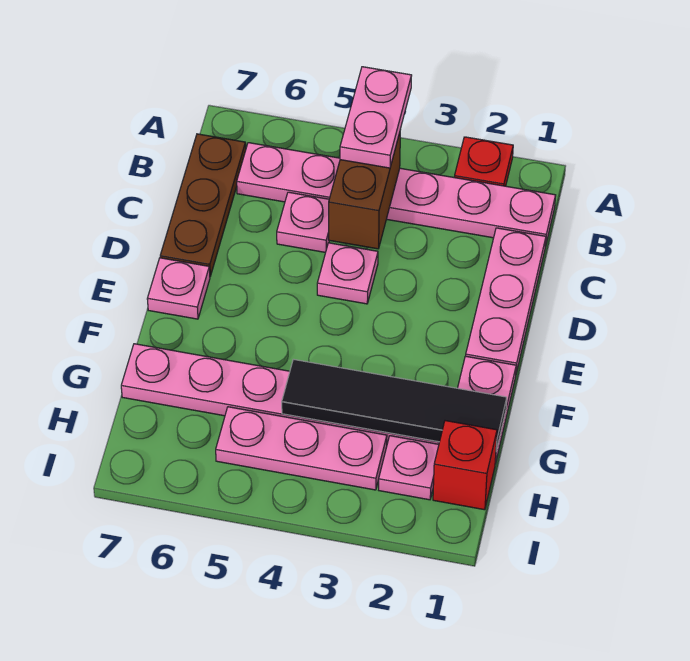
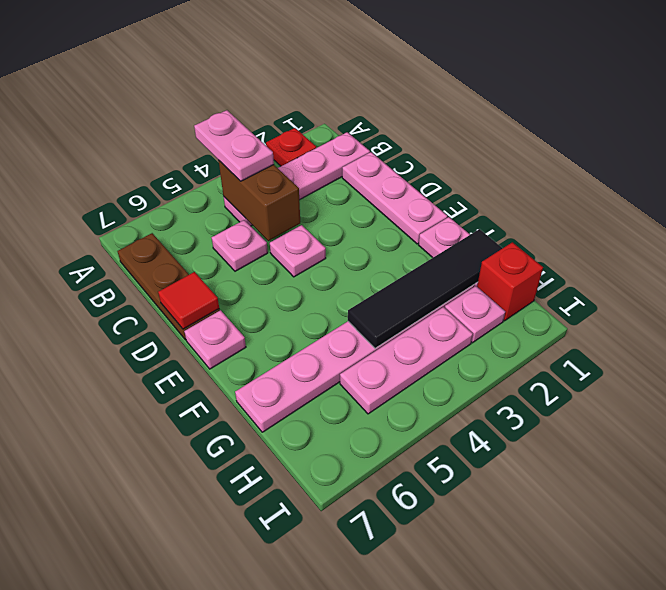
pink plate B1:B6 level 1 -> pink plate B1:B4 level 1
none -> red tile D7 level 2

